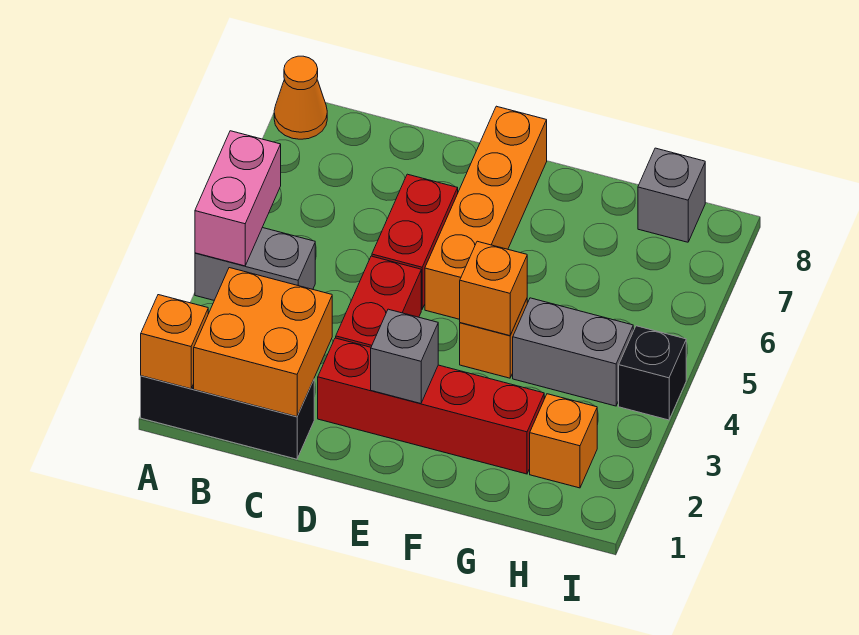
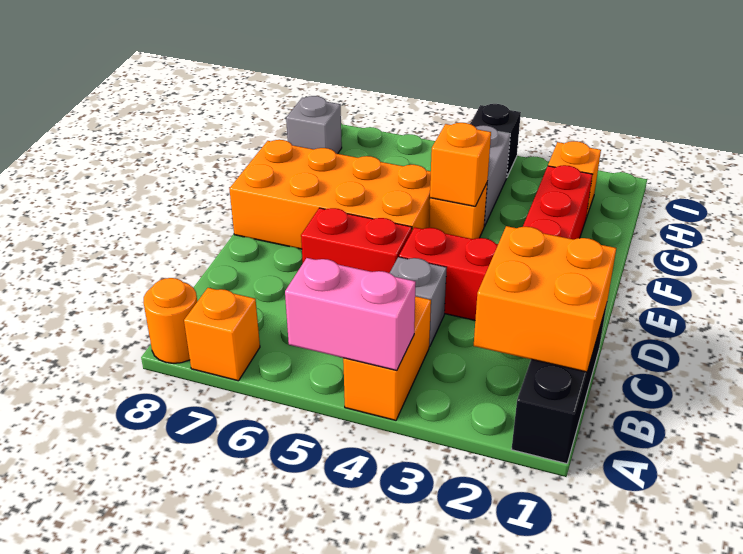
orange brick A1 level 2 -> orange brick A7 level 1
grey brick A4:B4 level 1 -> orange brick A4:B4 level 1
orange cone A8 level 1 -> orange round brick A8 level 1
grey brick E2 level 2 -> grey brick C4 level 1
orange brick E5:E8 level 1 -> orange brick E5:F8 level 1

